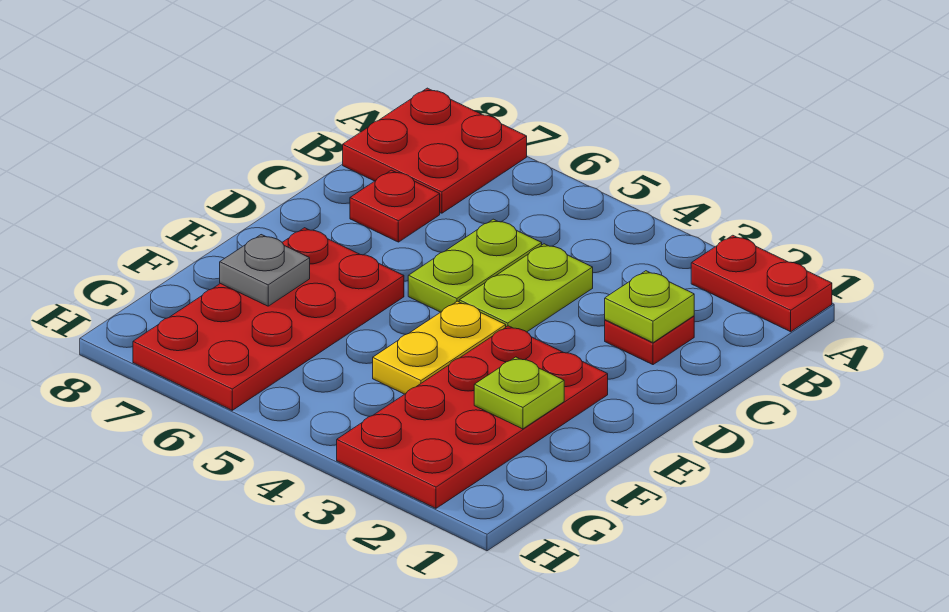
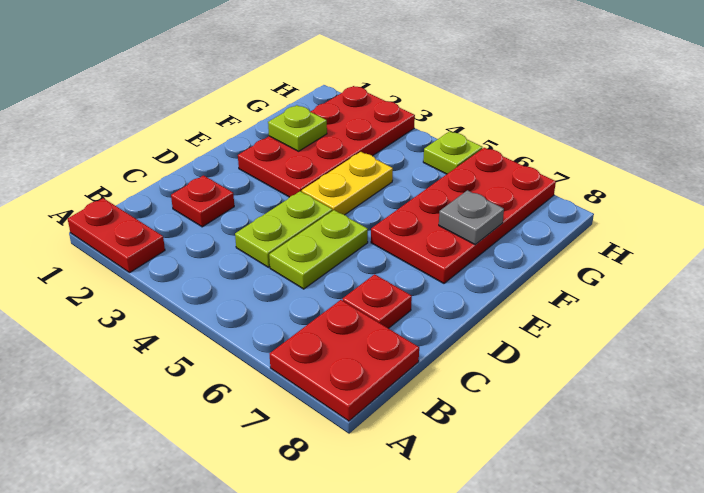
lime plate C2 level 2 -> lime plate H5 level 1

